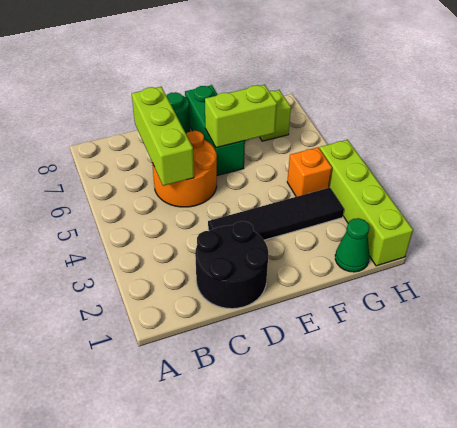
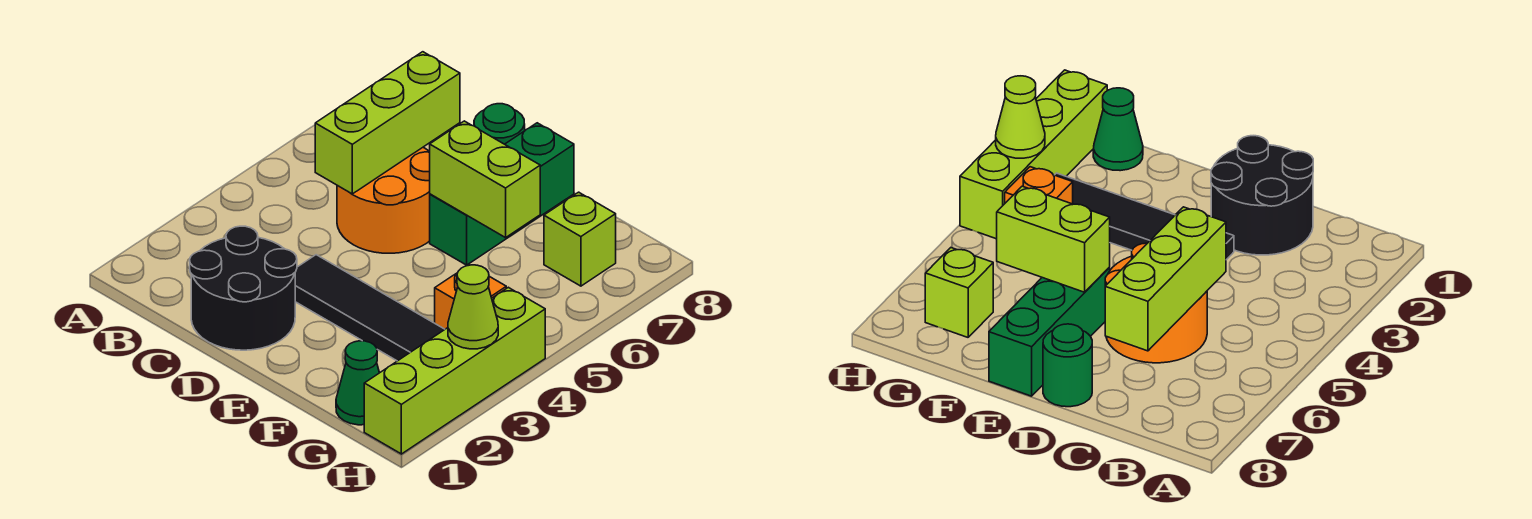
none -> lime cone H3 level 2

